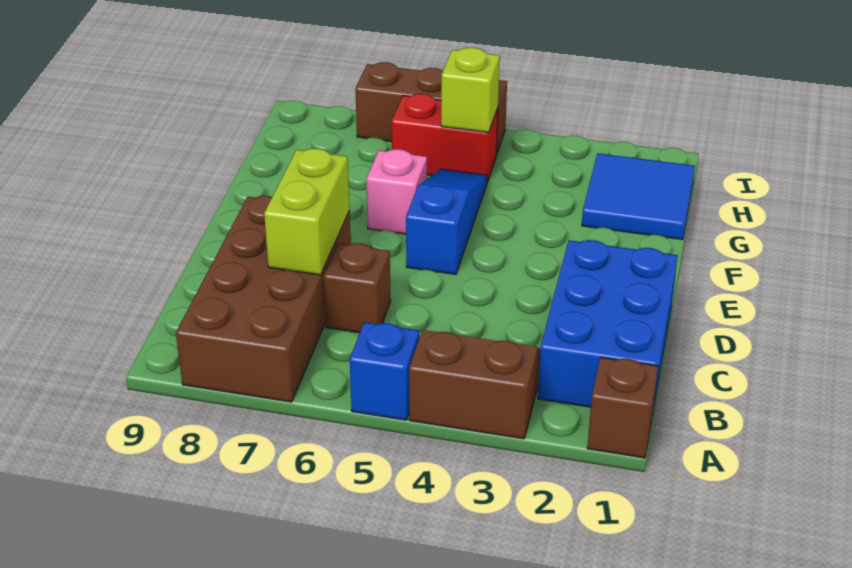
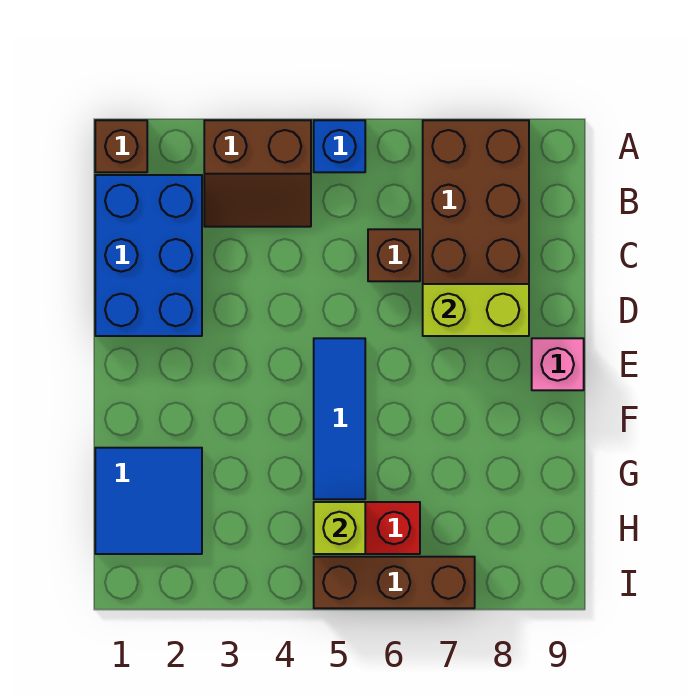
lime brick C7:D7 level 2 -> lime brick D7:D8 level 2
blue slope E5:G5 level 1 top E -> blue tile E5:G5 level 1
pink brick F6 level 1 -> pink brick E9 level 1

